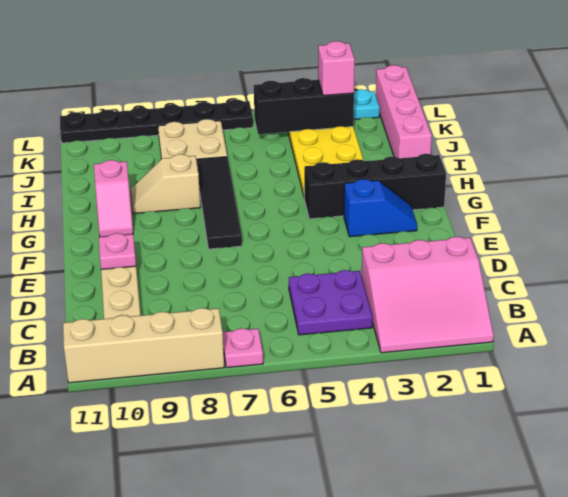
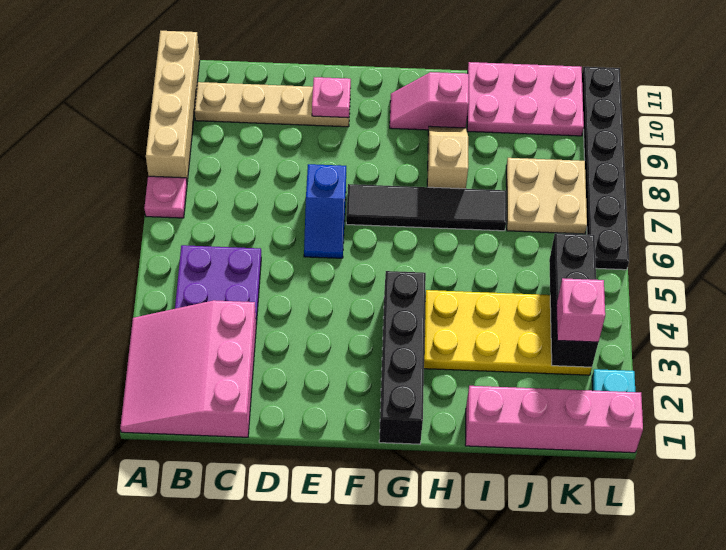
blue slope F2:F3 level 1 top 3 -> blue slope E6:E7 level 1 top 7
none -> pink plate I10:K11 level 1

